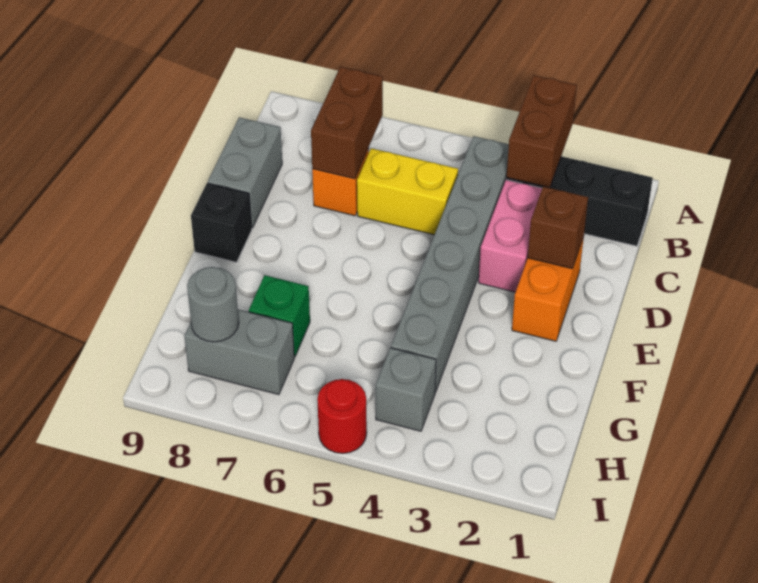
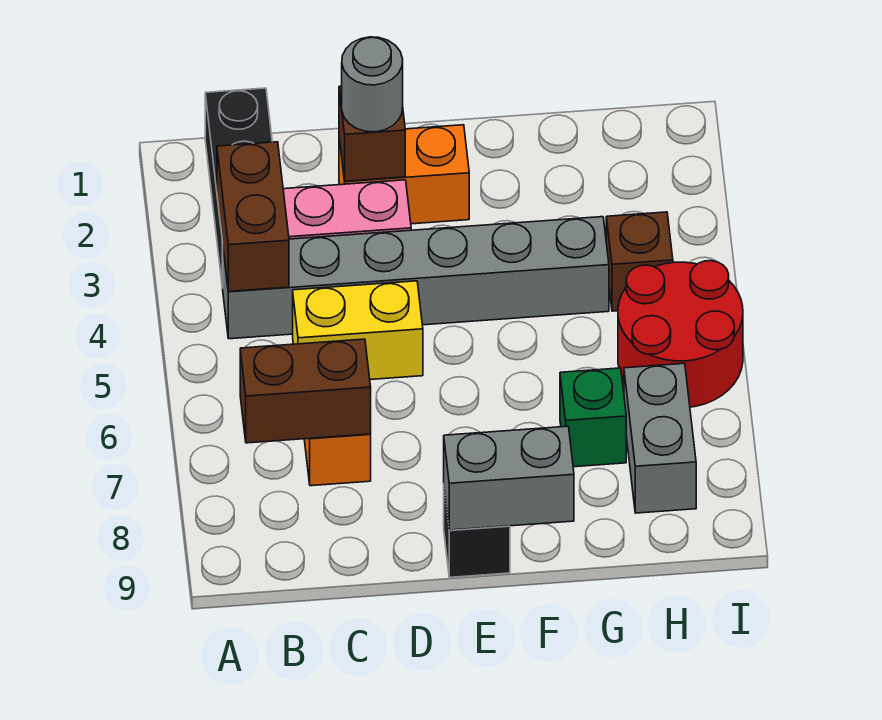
brown brick A3:B3 level 2 -> brown brick B3:B4 level 2
yellow brick C5:C6 level 1 -> yellow brick C5:D5 level 1
grey brick C9:D9 level 1 -> grey brick E9:F9 level 2
grey brick H4 level 1 -> brown brick H4 level 1
grey round brick H8 level 2 -> grey round brick D2 level 3
red round brick I5 level 1 -> red round brick H5:I6 level 1

